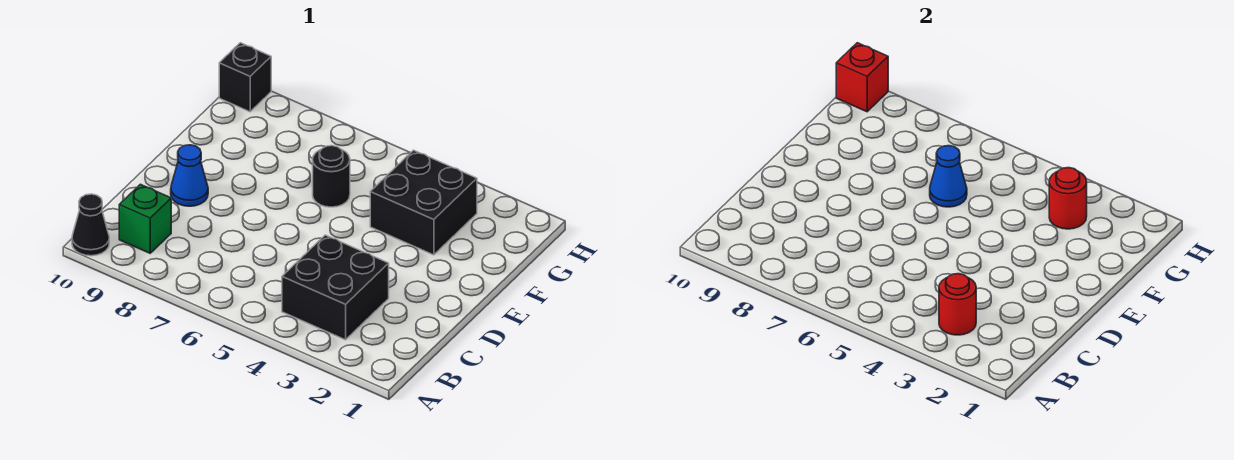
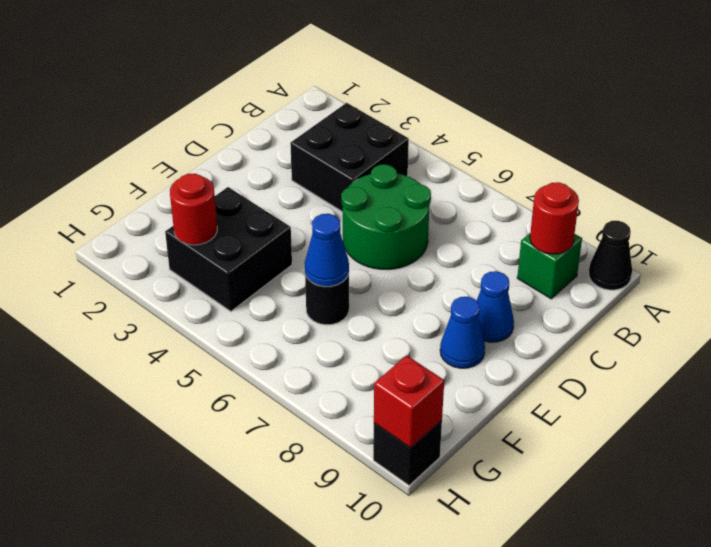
red round brick B3 level 2 -> red round brick B9 level 2
none -> green round brick C5:D6 level 1
none -> blue cone E9 level 1

